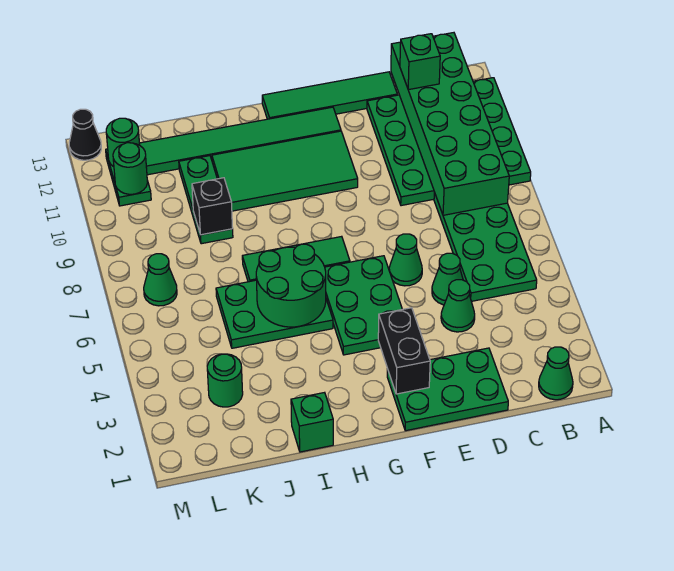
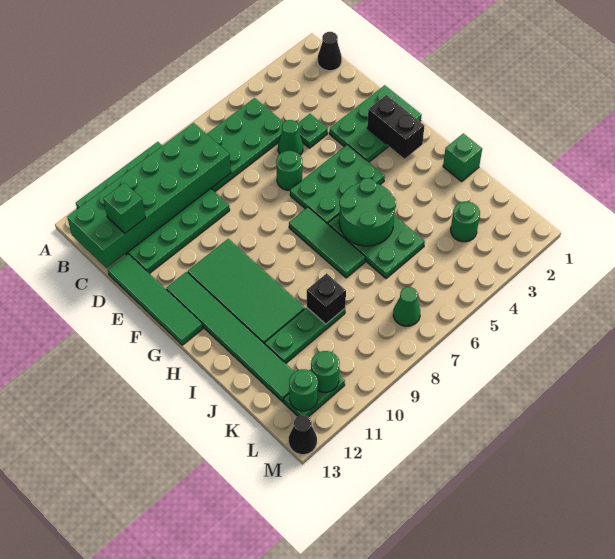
green cone B1 level 1 -> black cone B1 level 1
green plate D1:F2 level 1 -> green plate E1:F3 level 1
green cone D4 level 1 -> green plate D4 level 1
green cone E6 level 1 -> green round brick E6 level 1
black brick F2:F3 level 2 -> black brick F2:G2 level 2

